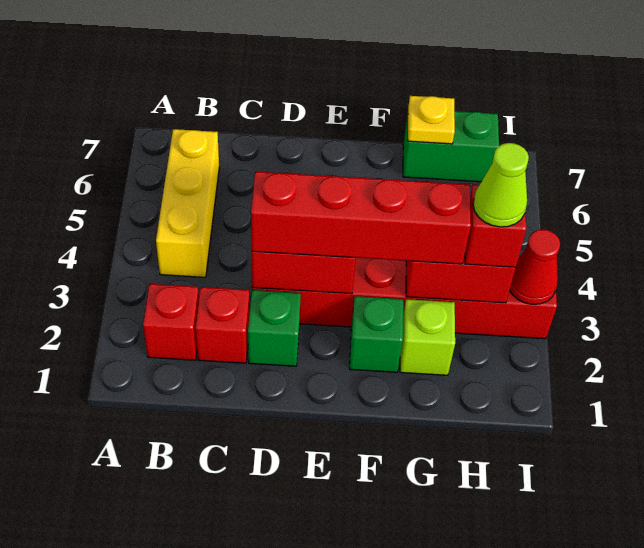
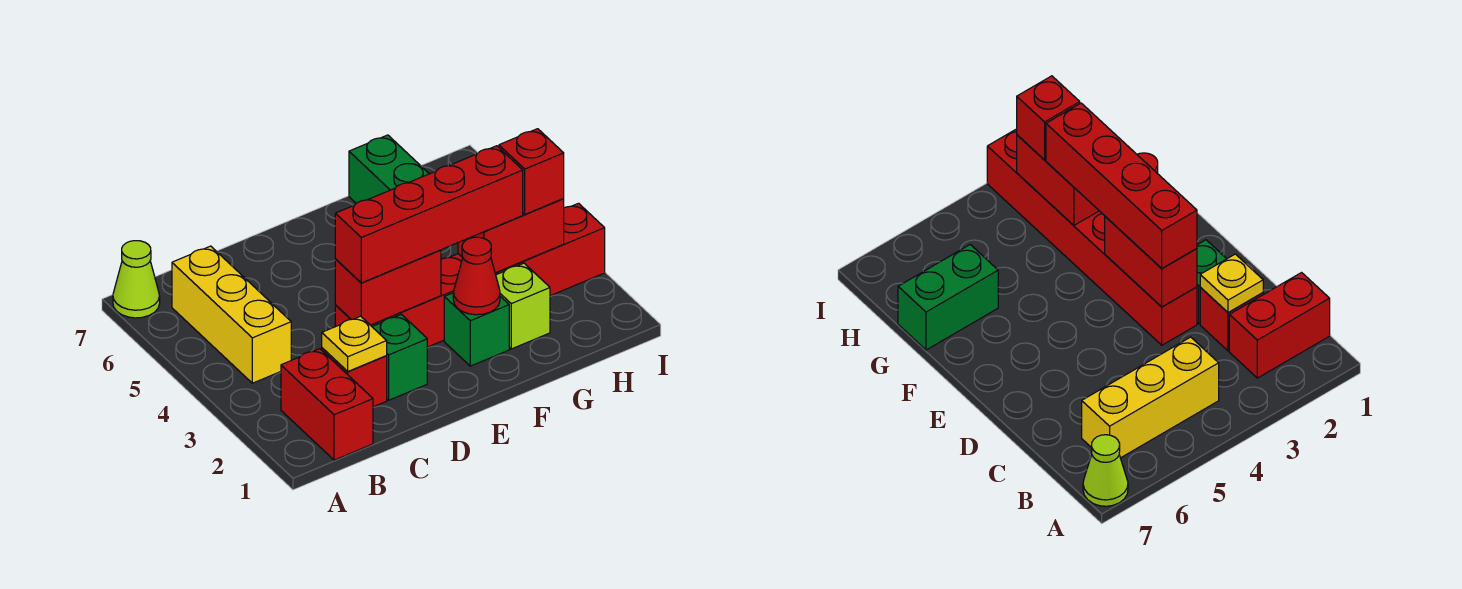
red brick B2 level 1 -> red brick B1:B2 level 1
green brick G7:H7 level 1 -> green brick G6:G7 level 1
yellow plate G7 level 2 -> yellow plate C2 level 2
lime cone H3 level 4 -> lime cone A7 level 1
red cone I3 level 2 -> red cone F2 level 2

